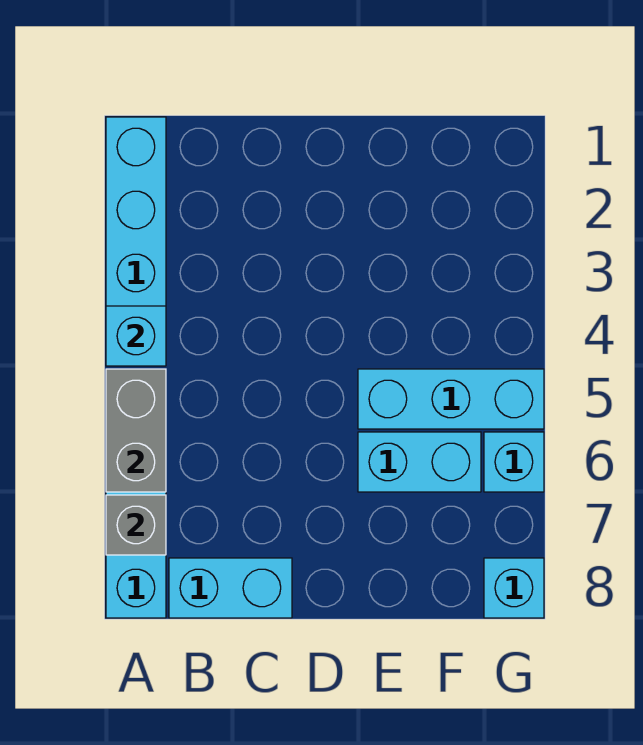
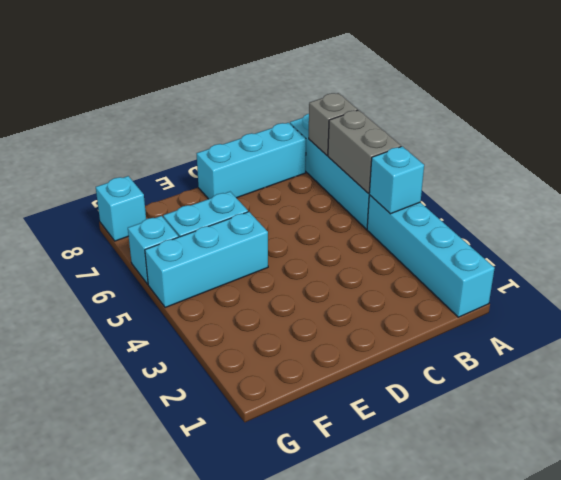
cyan brick B8:C8 level 1 -> cyan brick B8:D8 level 1

